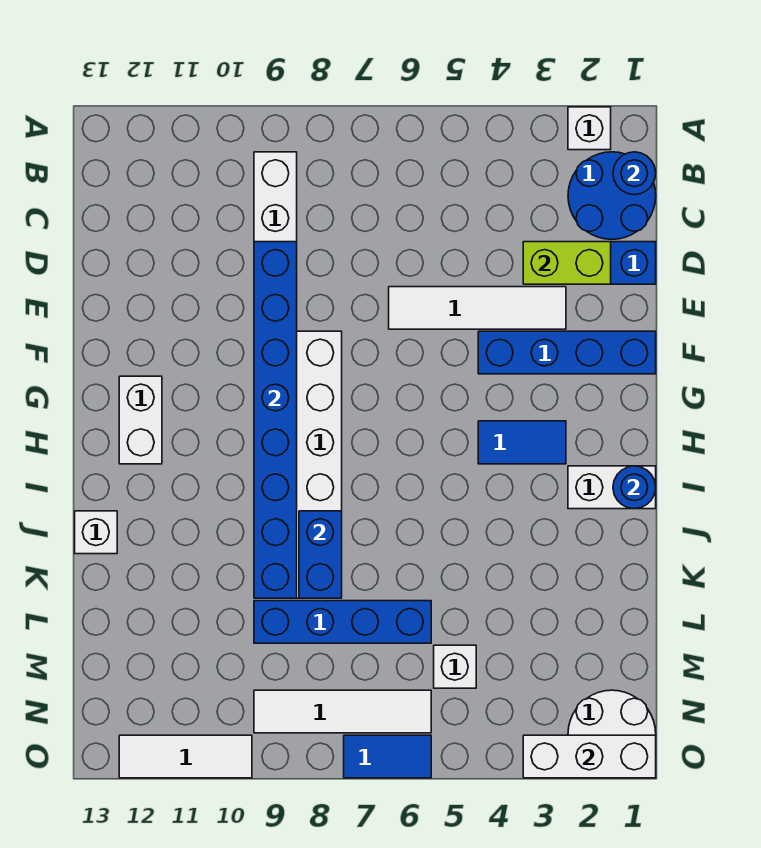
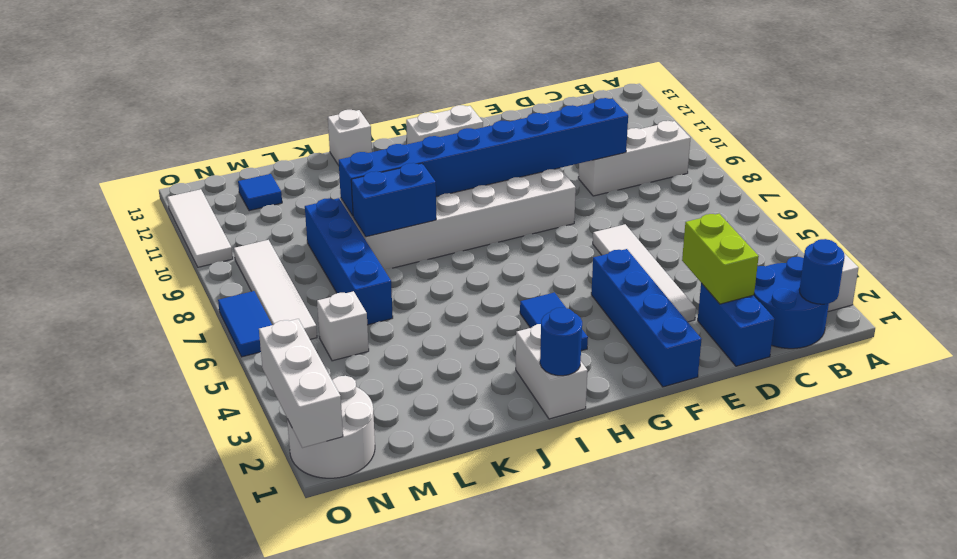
none -> blue tile M12 level 1

